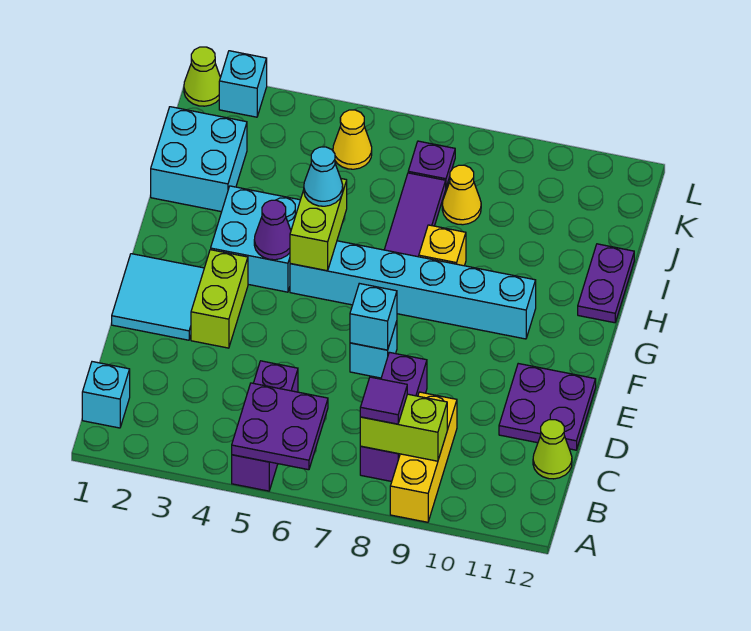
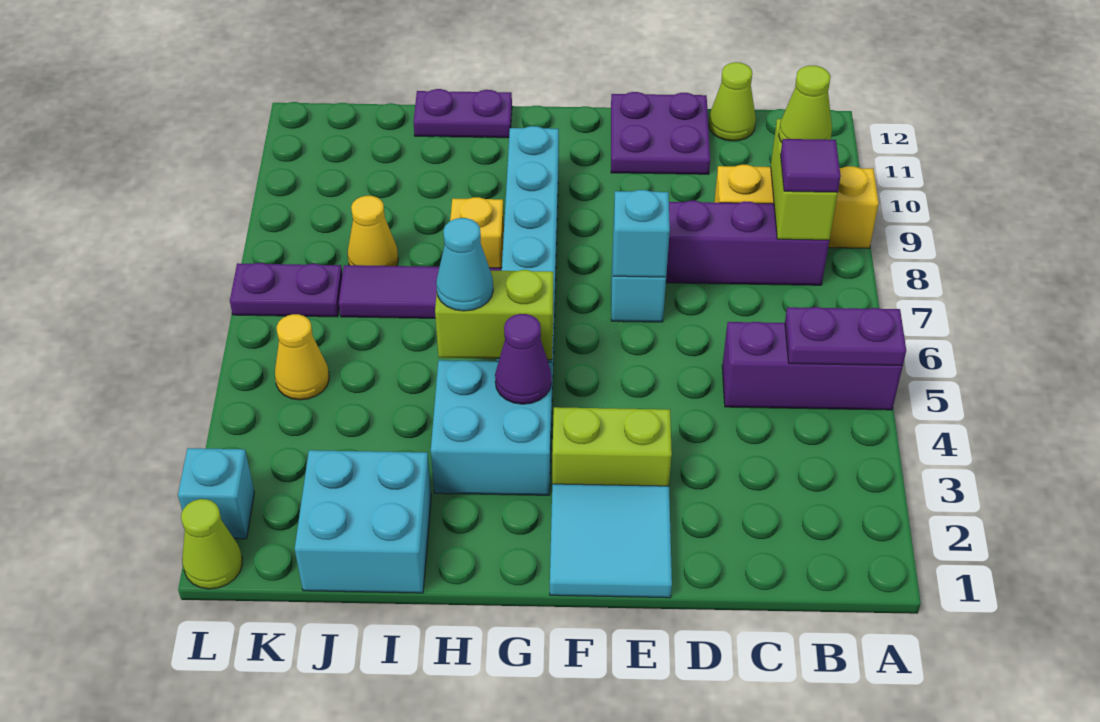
purple plate A5:B6 level 2 -> purple plate A5:B5 level 2
cyan brick B1 level 1 -> none
none -> lime cone B9 level 3
purple plate K7 level 1 -> purple plate K7:L7 level 1

